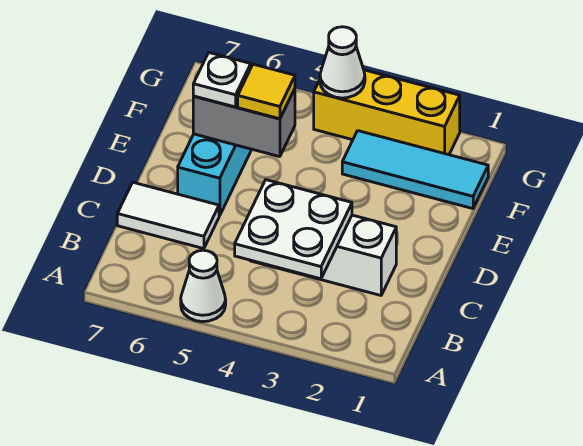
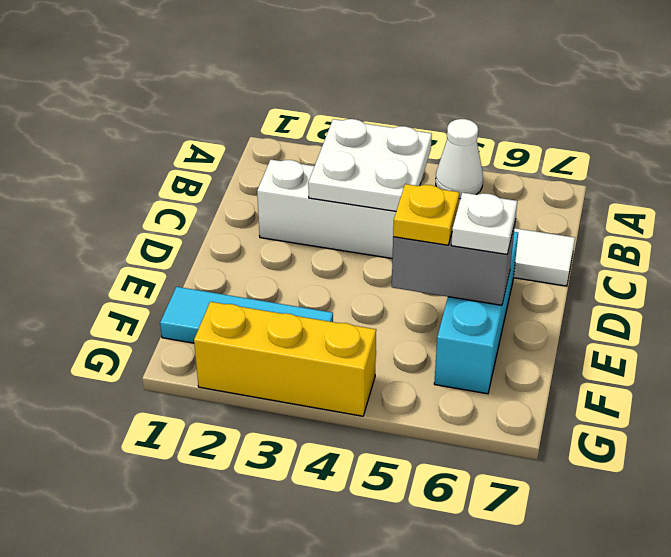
yellow tile E5 level 3 -> yellow plate E5 level 3
white cone G4 level 2 -> none

